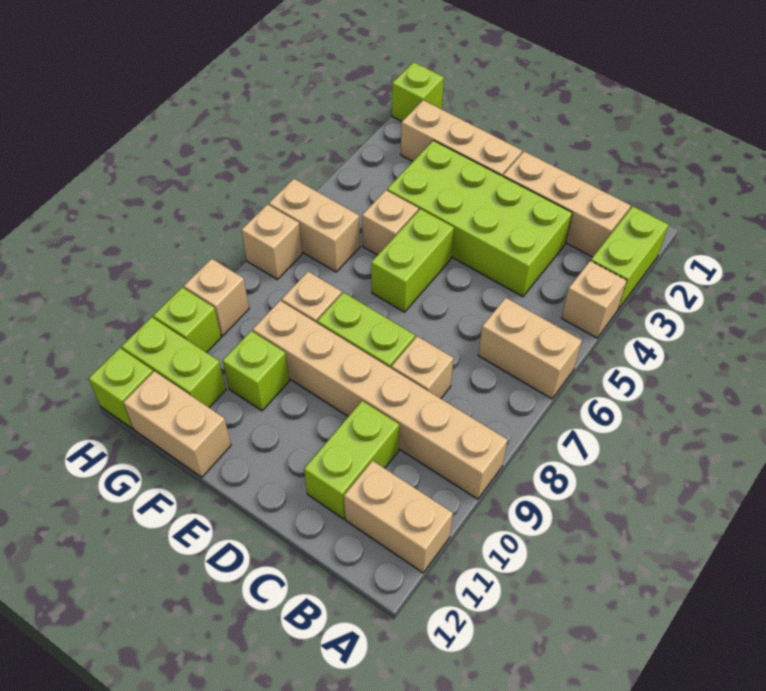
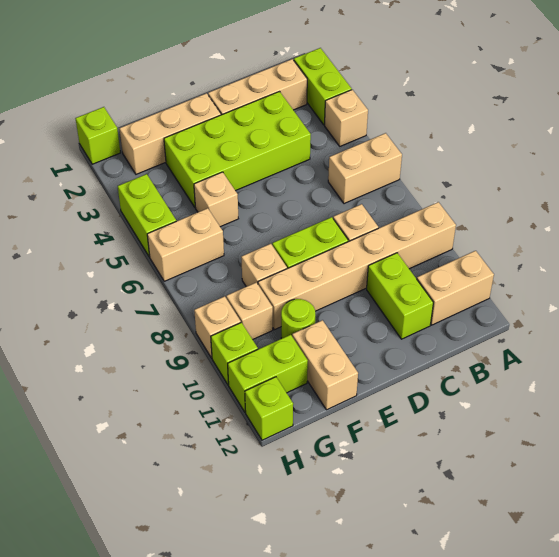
lime brick E5:E6 level 1 -> lime brick H4:H5 level 1
lime brick F10 level 1 -> lime round brick F10 level 1
tan brick F12:G12 level 1 -> tan brick F11:F12 level 1
tan brick H7 level 1 -> tan brick G9 level 1

